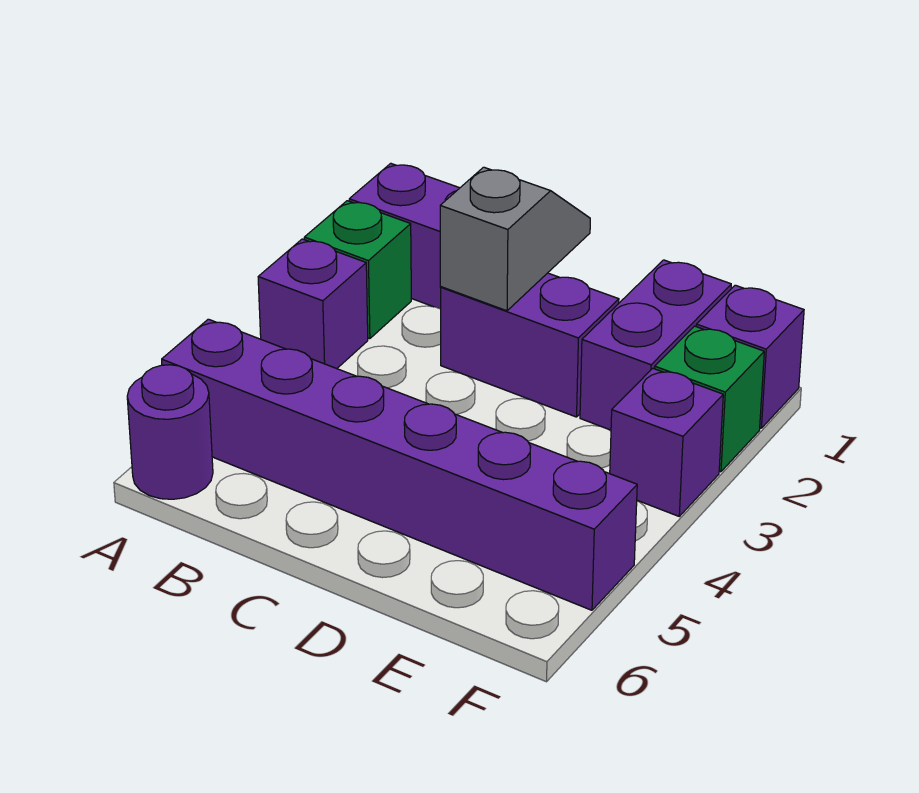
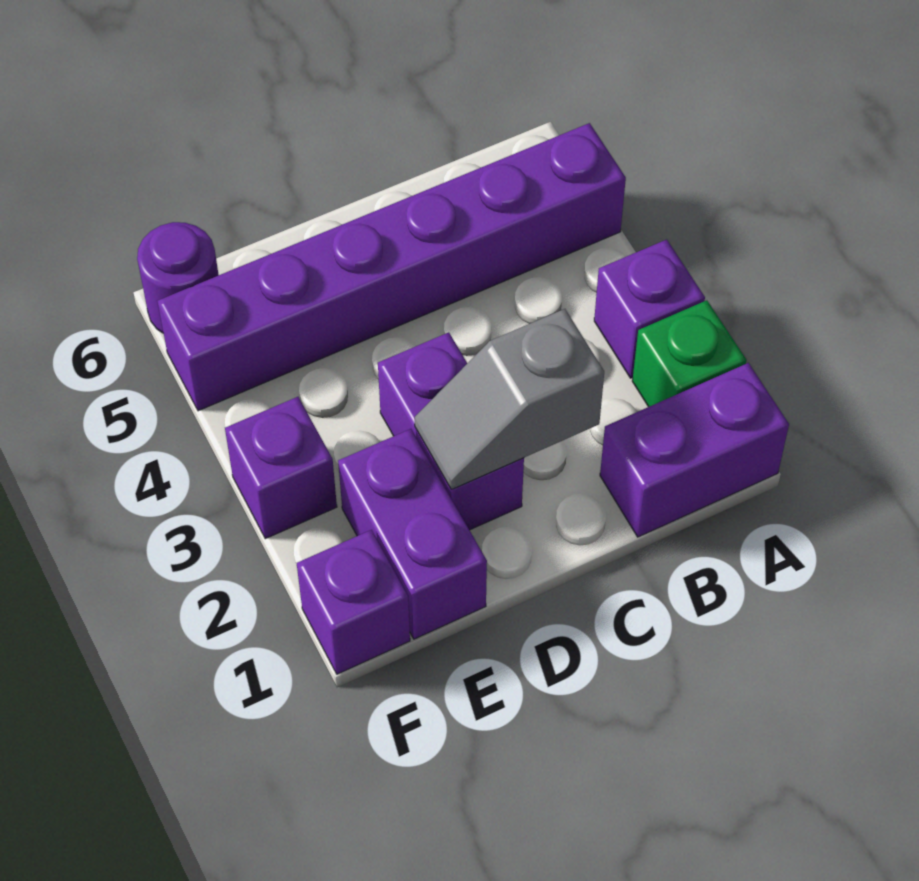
purple round brick A6 level 1 -> purple round brick F6 level 1
grey slope C1:C2 level 2 top 2 -> grey slope C2:D2 level 2 top C
purple brick C2:D2 level 1 -> purple brick D2:D3 level 1
green brick F2 level 1 -> none

